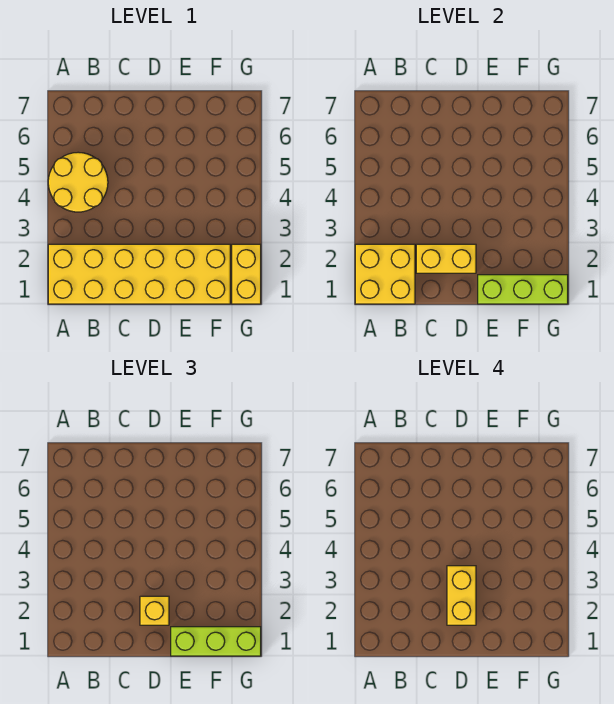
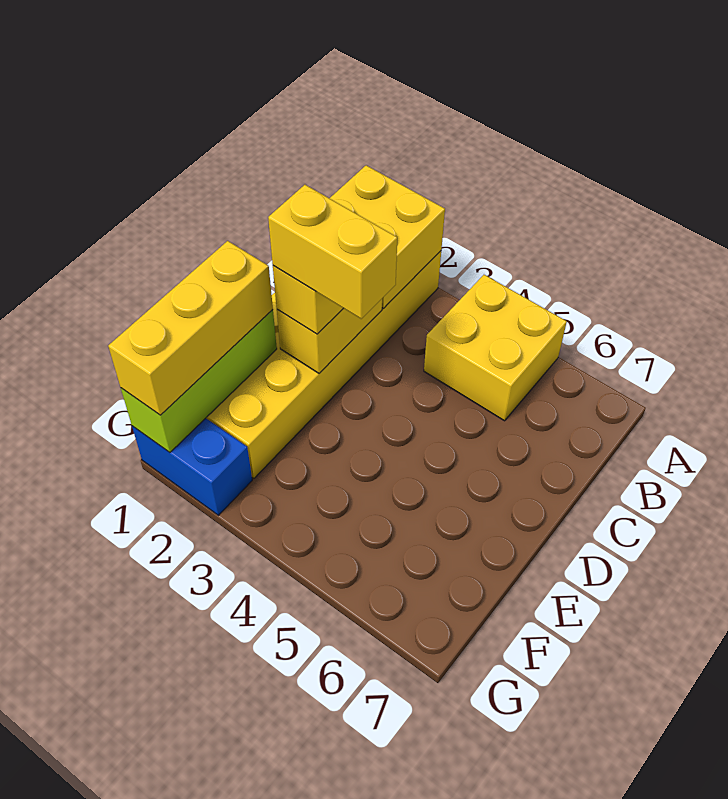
yellow round brick A4:B5 level 1 -> yellow brick A4:B5 level 1
lime brick E1:G1 level 3 -> yellow brick E1:G1 level 3
yellow brick G1:G2 level 1 -> blue brick G1:G2 level 1

